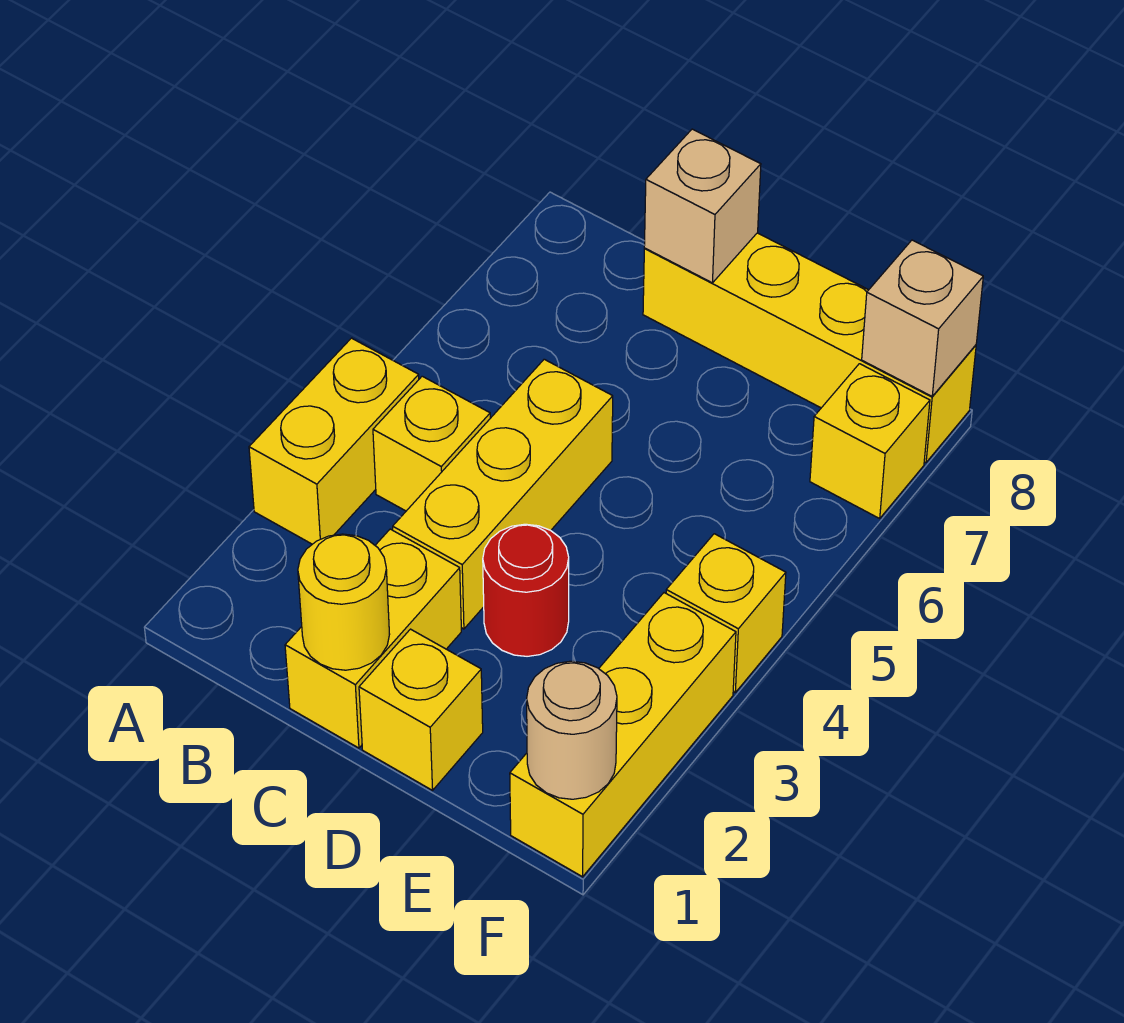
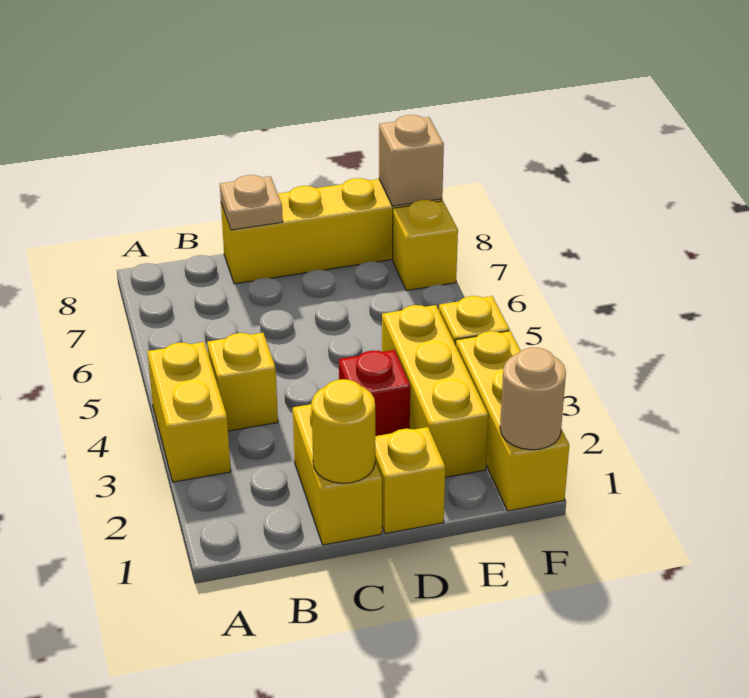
yellow brick C3:C5 level 1 -> yellow brick E2:E4 level 1
tan brick C8 level 2 -> tan plate C8 level 2
red round brick D3 level 1 -> red brick D3 level 1

